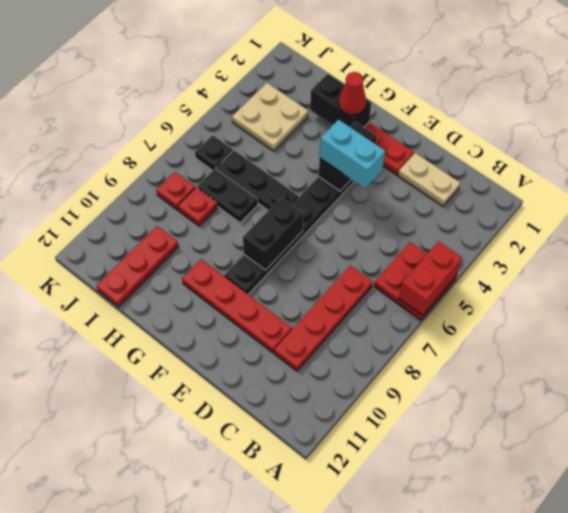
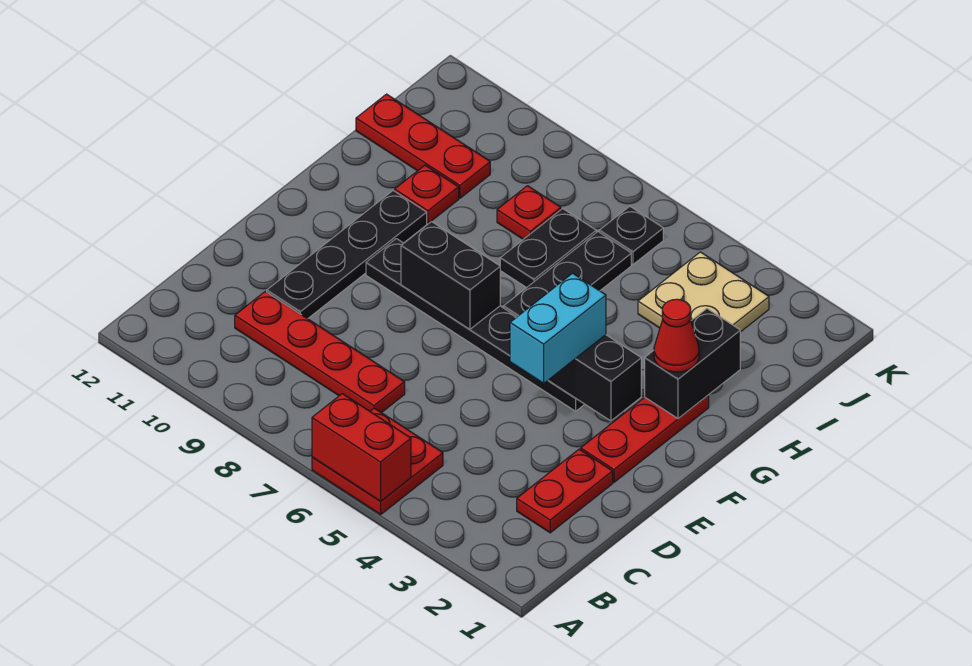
tan plate C2:D2 level 1 -> red plate C2:D2 level 1
red plate D10:G10 level 1 -> black plate D10:G10 level 1
red plate J8 level 1 -> red plate H10 level 1

